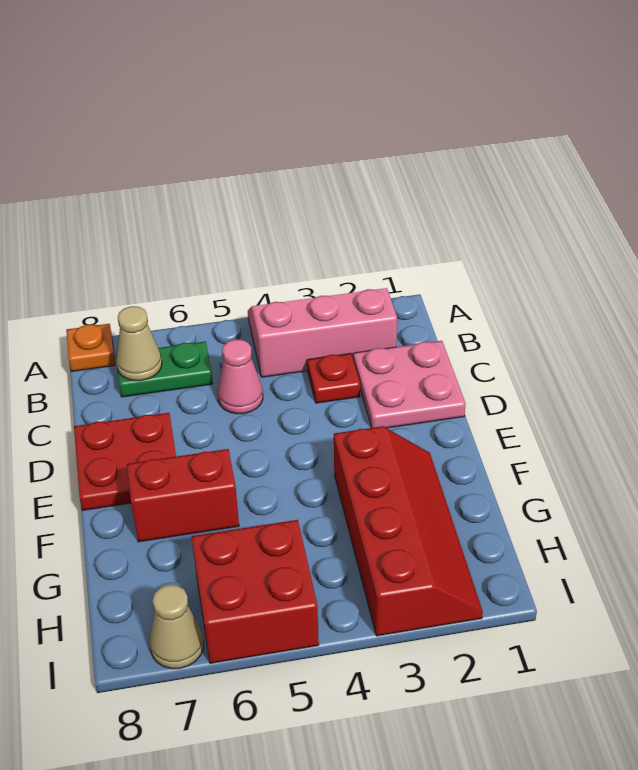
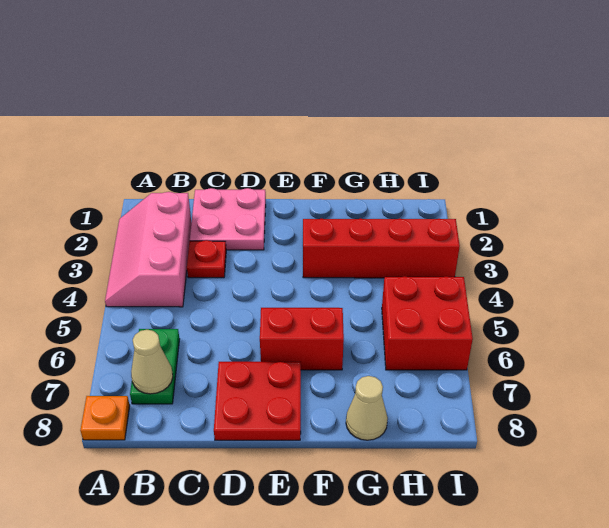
pink cone C5 level 1 -> none
red brick F6:F7 level 1 -> red brick E6:F6 level 1
tan cone I7 level 1 -> tan cone G8 level 1

